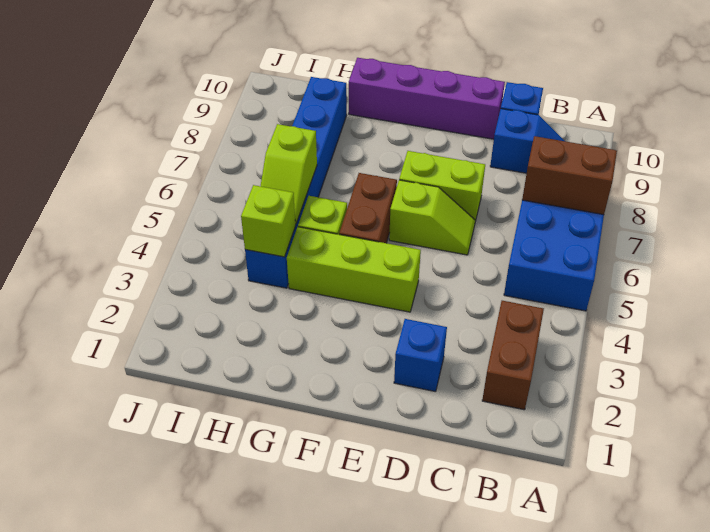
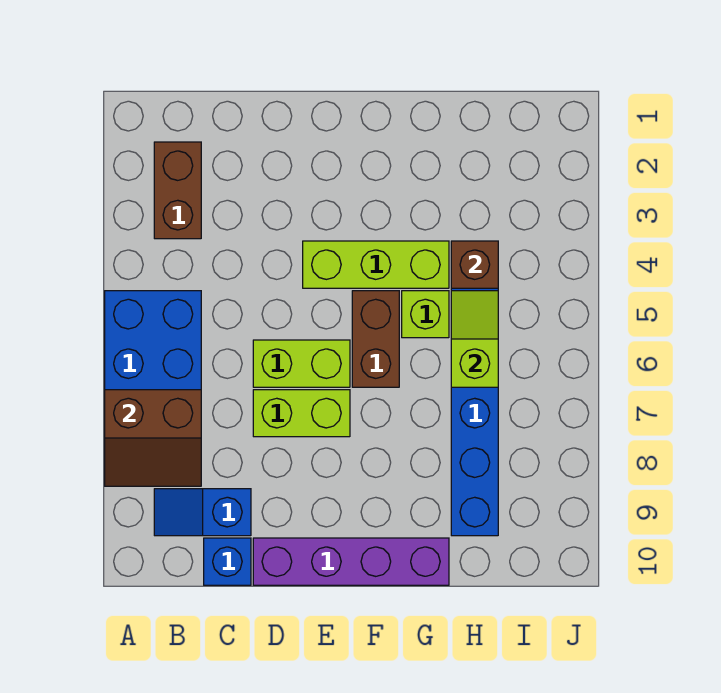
blue brick D2 level 1 -> none
lime slope D6:E6 level 1 top E -> lime brick D6:E6 level 1
lime brick H4 level 2 -> brown brick H4 level 2

